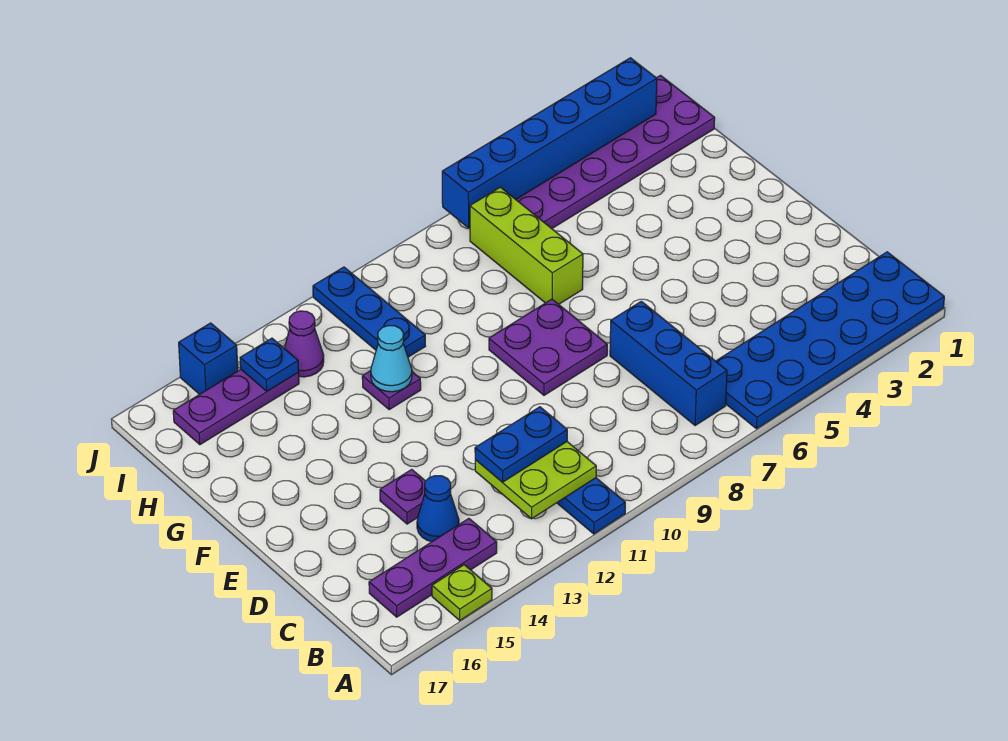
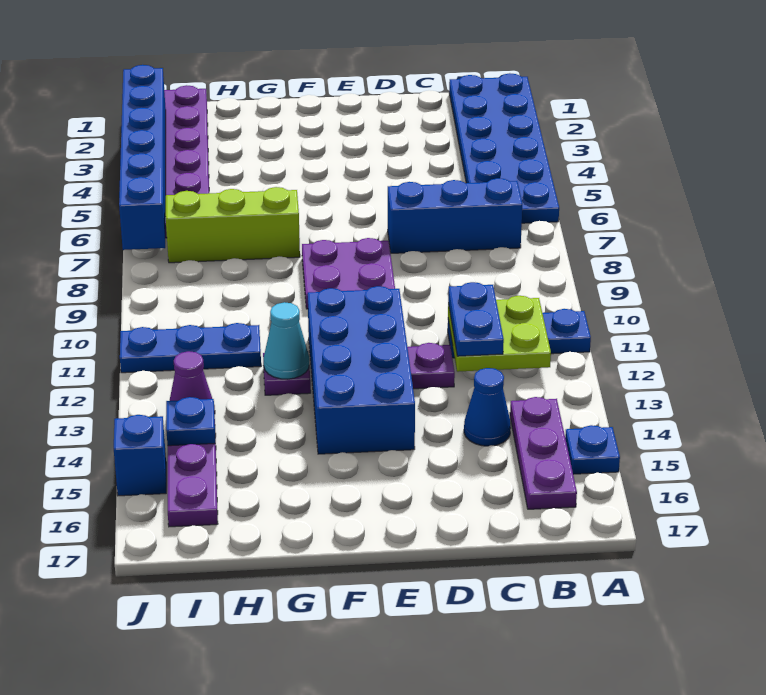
lime plate A15 level 1 -> blue plate A15 level 1
purple plate D14 level 1 -> purple plate D12 level 1
none -> blue brick E11:F14 level 1

